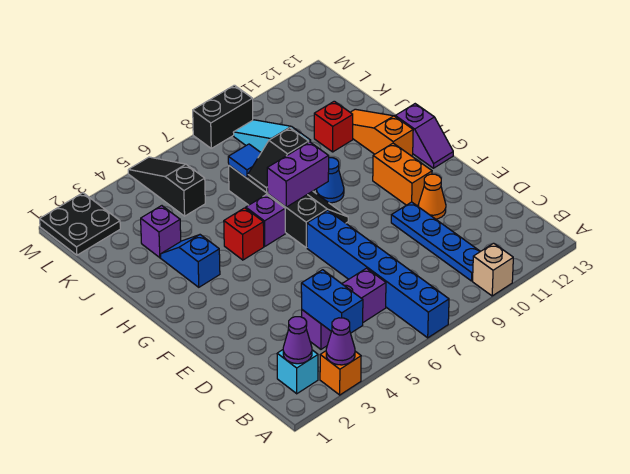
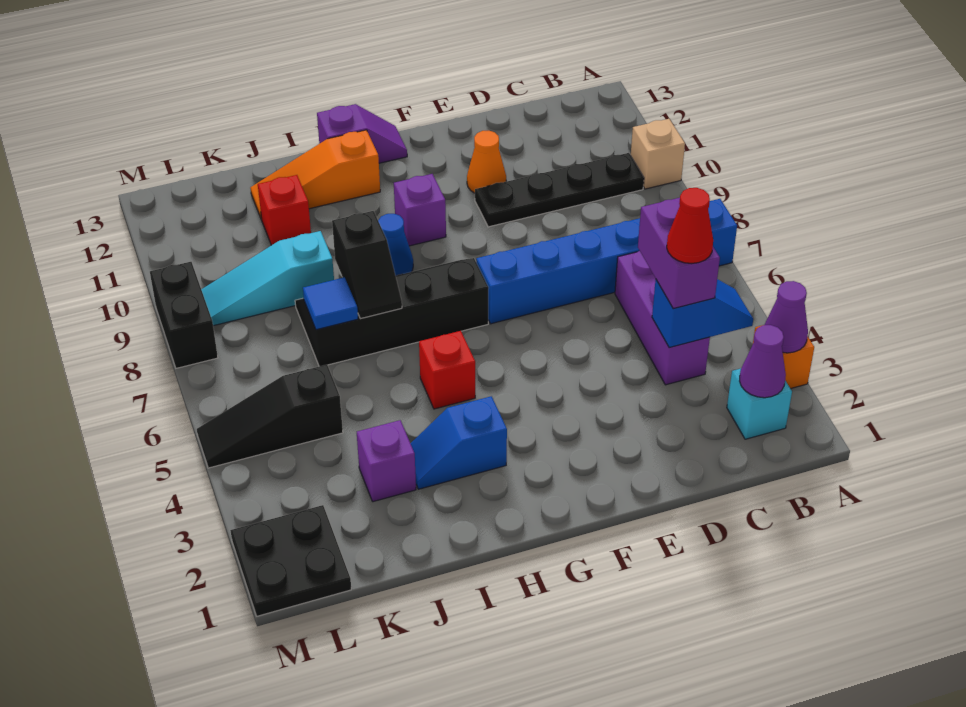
blue brick B4:C4 level 2 -> blue slope B4:C4 level 2 top C
blue plate B10:E10 level 1 -> black plate B10:E10 level 1
none -> red cone C4 level 4
orange brick F11:G11 level 1 -> none
purple brick H6 level 1 -> purple brick G10 level 1
purple brick H7:H8 level 2 -> purple brick C4:C5 level 3

